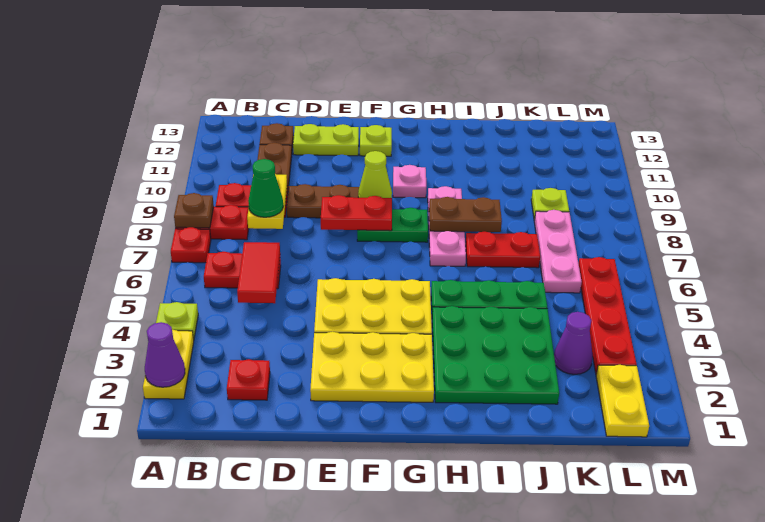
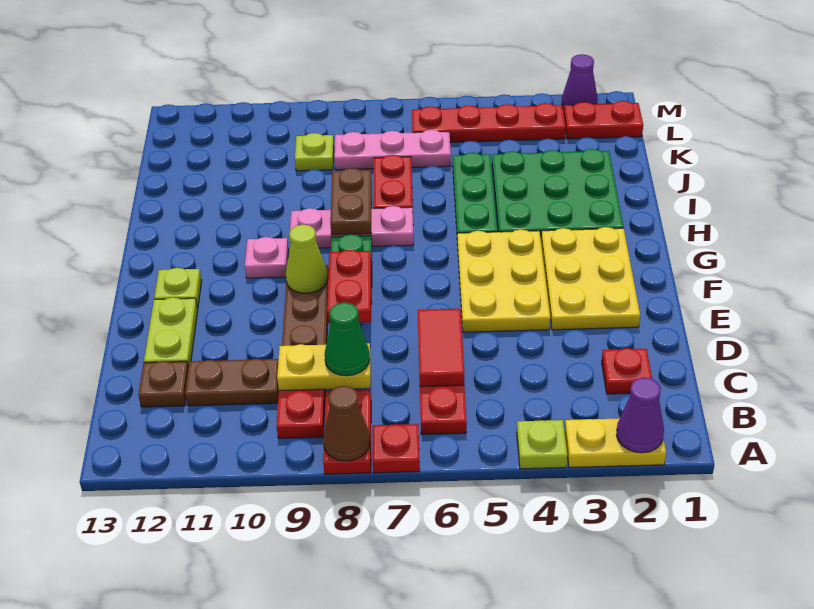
brown plate A8 level 2 -> brown cone A8 level 2
red tile C5:C6 level 2 -> red tile C6:D6 level 2
purple cone K3 level 1 -> purple cone M2 level 1
yellow plate L1:L2 level 1 -> red plate L1:L2 level 1

